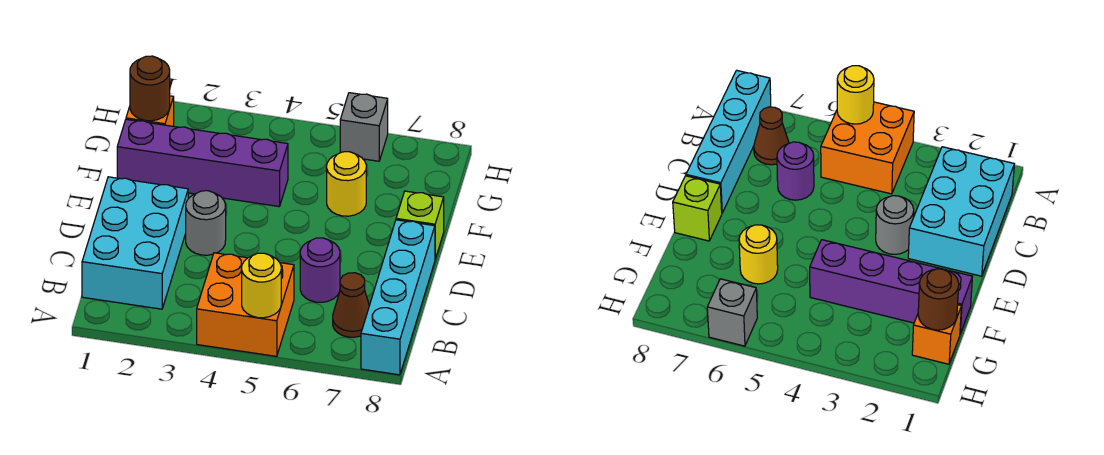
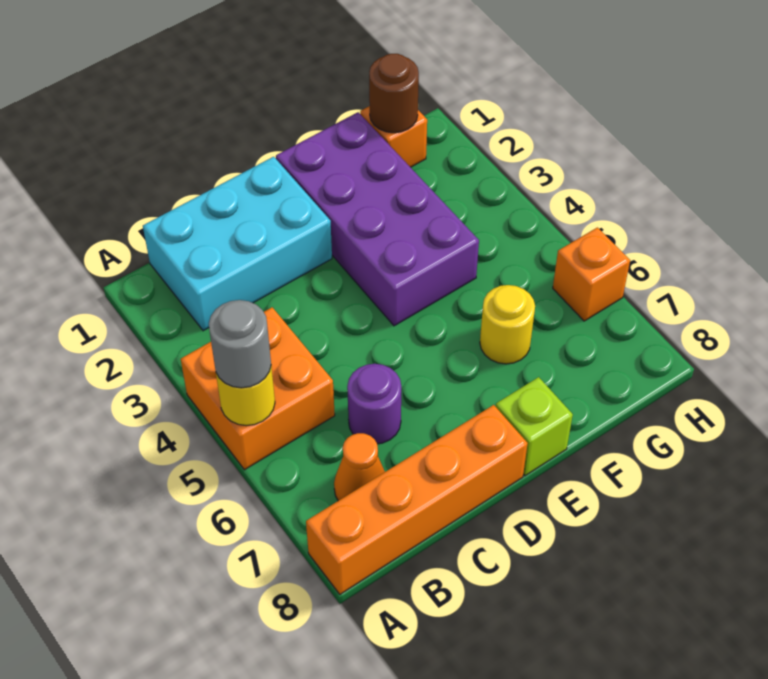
cyan brick A8:D8 level 1 -> orange brick A8:D8 level 1
brown cone B7 level 1 -> orange cone B7 level 1
grey round brick D3 level 1 -> grey round brick A5 level 3
purple brick F1:F4 level 1 -> purple brick E1:F4 level 1
grey brick H6 level 1 -> orange brick H6 level 1

